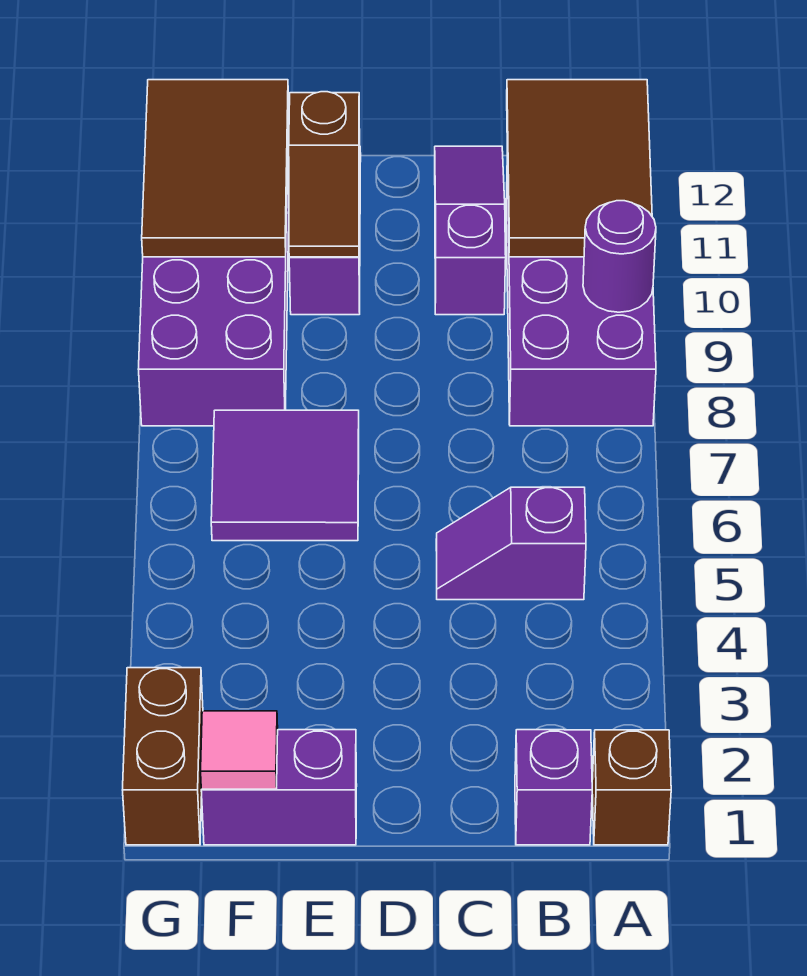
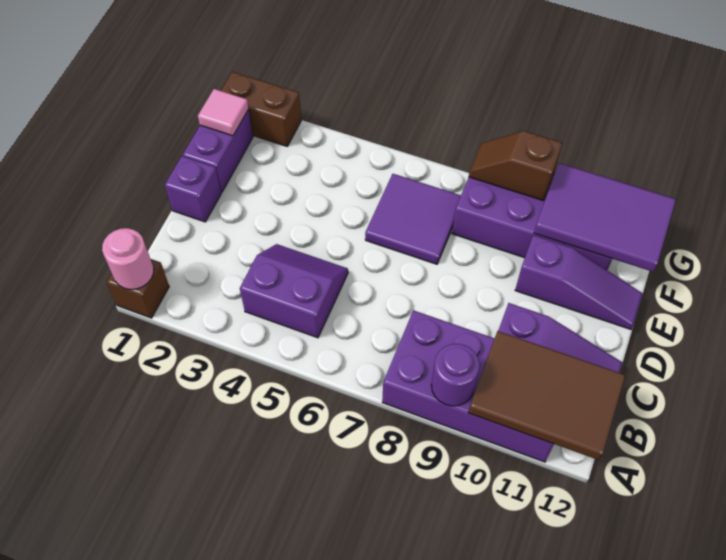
none -> pink round brick A1 level 2
purple brick B1 level 1 -> purple brick D1 level 1
purple slope B5:C5 level 1 top B -> purple slope B4:C5 level 1 top B
brown slope E10:E11 level 2 top 11 -> brown slope G8:G9 level 2 top 9
brown tile F10:G12 level 2 -> purple tile F10:G12 level 2

